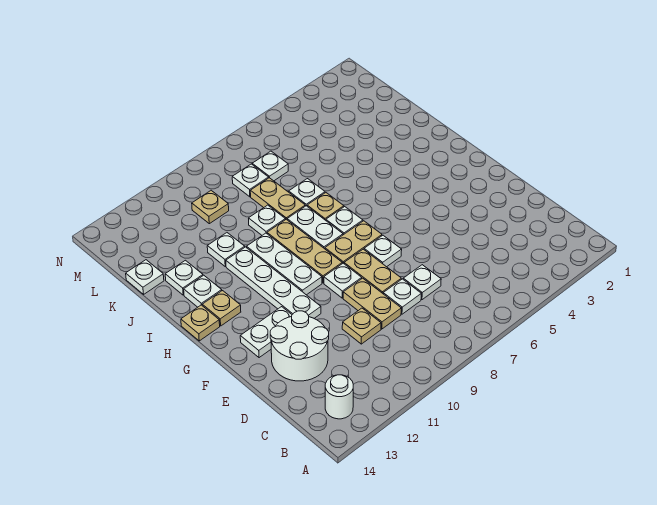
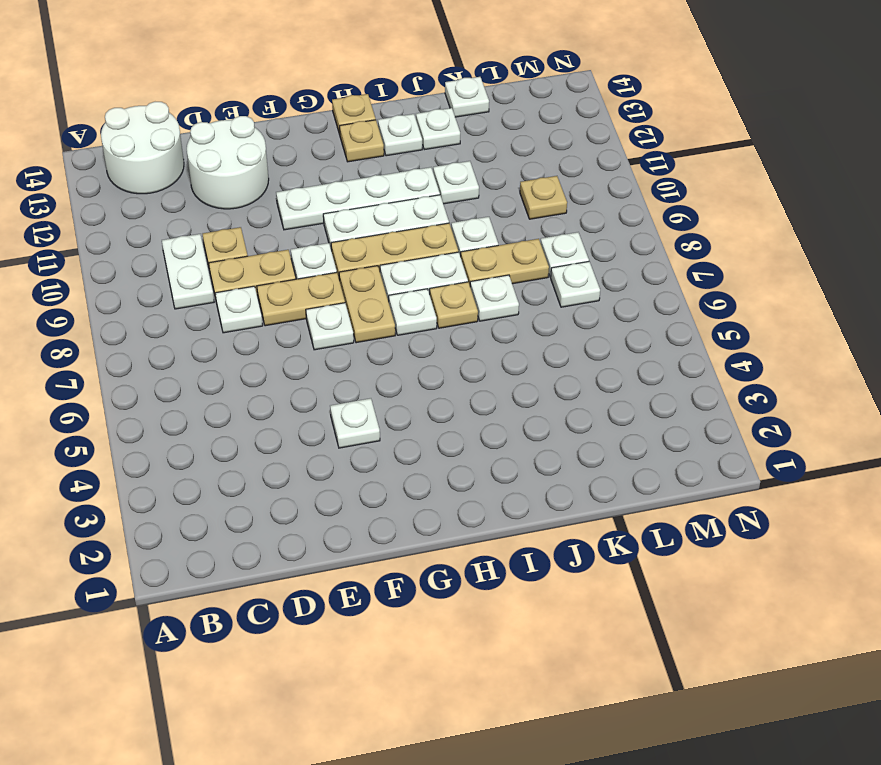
white round brick B13 level 1 -> white round brick B13:C14 level 1
white plate D7 level 1 -> white plate F4 level 1
white plate F12:F13 level 1 -> white plate C9:C10 level 1

